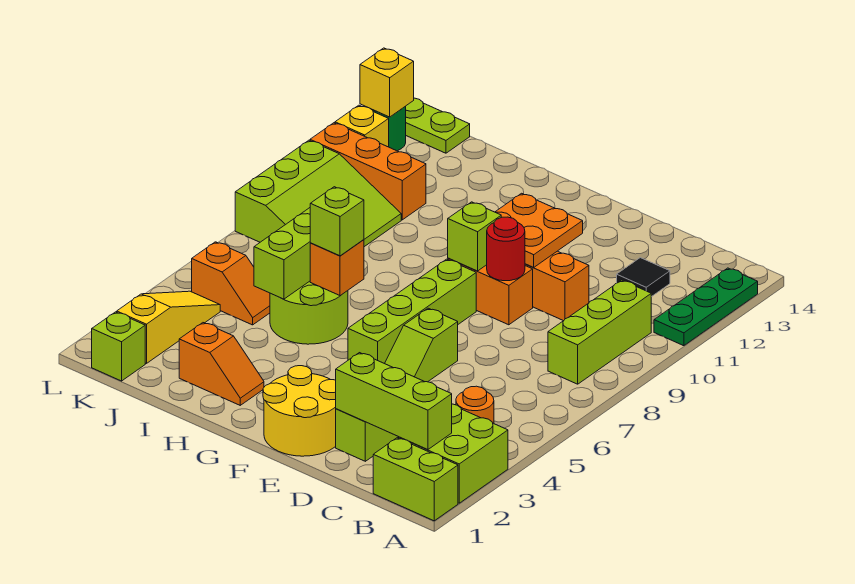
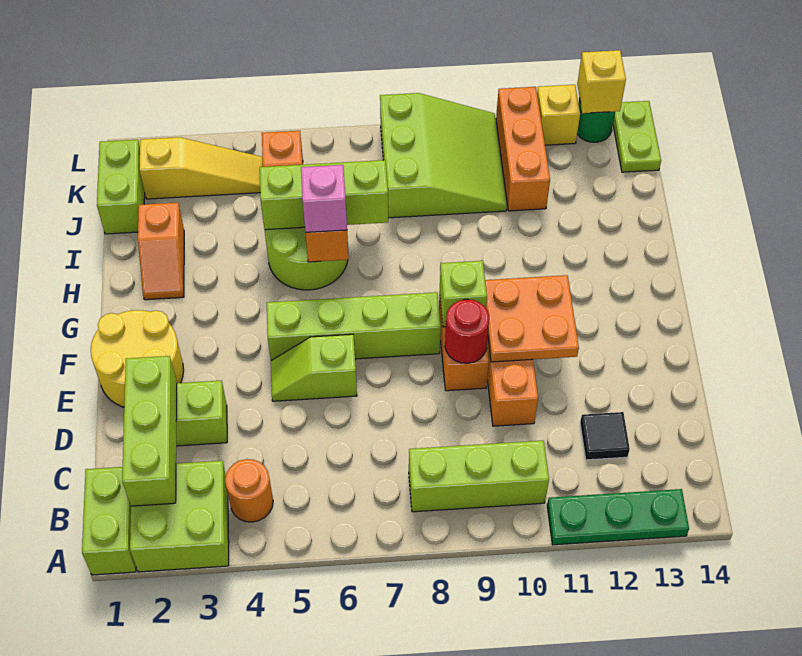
lime brick H6 level 3 -> pink brick H6 level 3
lime slope J8:L10 level 1 top L -> lime slope J8:L10 level 1 top 8
lime brick K1 level 1 -> lime brick J1:K1 level 1

